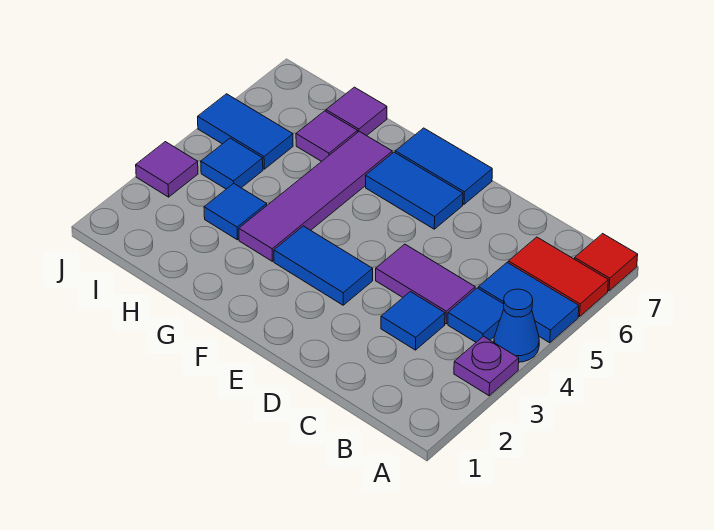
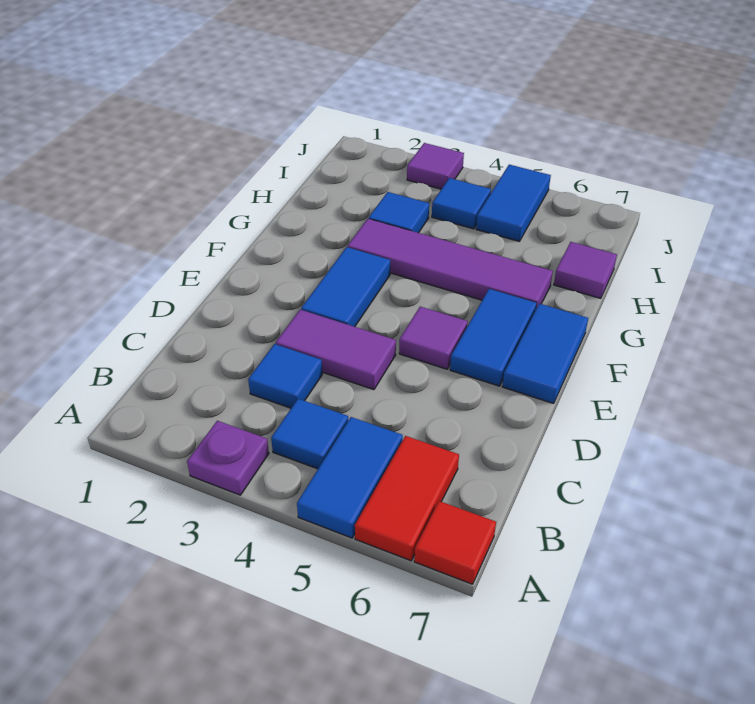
blue cone A4 level 1 -> none
purple tile C4:D4 level 1 -> purple tile D3:D4 level 1
purple tile H6 level 1 -> purple tile E5 level 1

